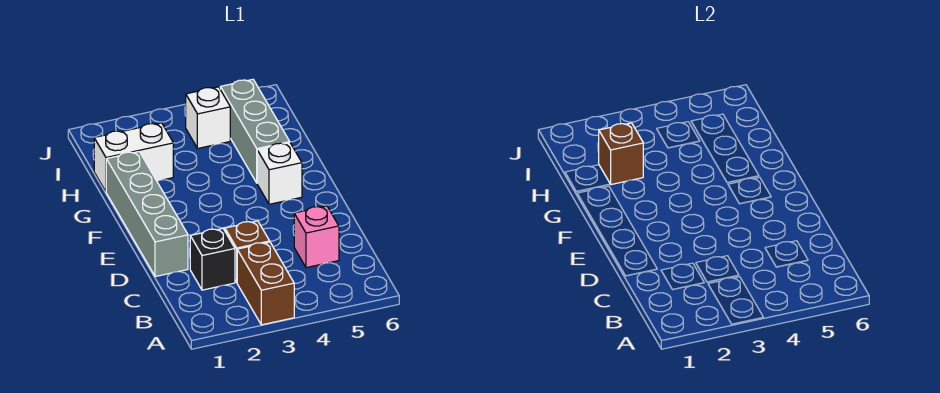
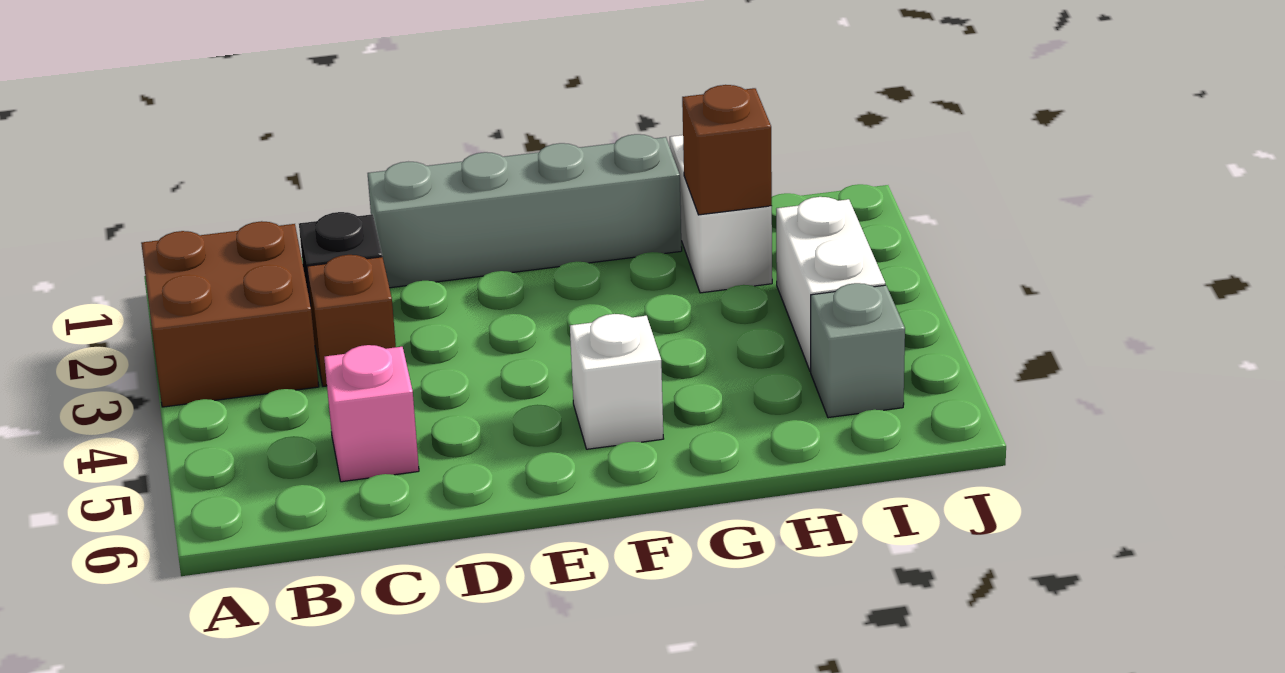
brown brick A3:B3 level 1 -> brown brick A2:B3 level 1
grey brick G5:I5 level 1 -> grey brick I5 level 1
white brick I4 level 1 -> white brick I3:I4 level 1

